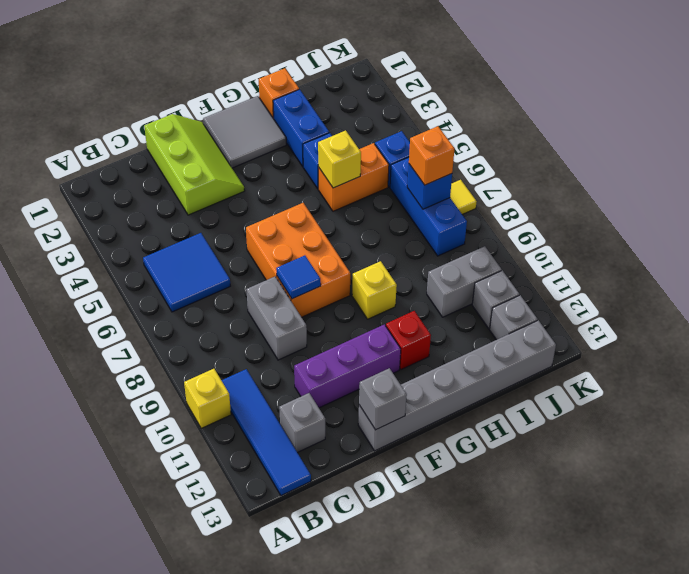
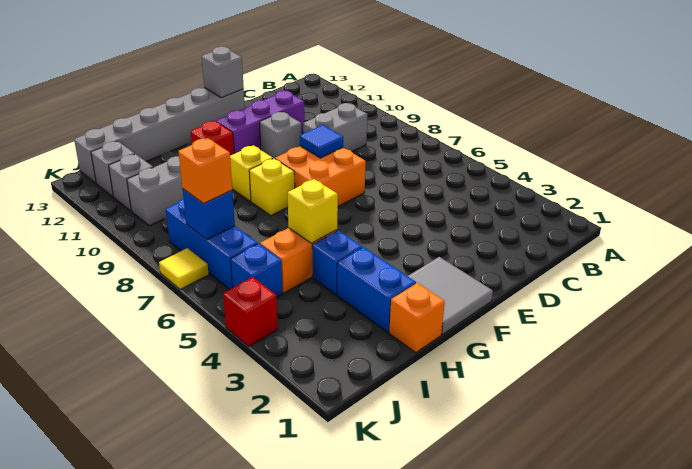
yellow brick A10 level 1 -> yellow brick G8 level 1
blue tile B5:C6 level 1 -> none
blue tile B10:B13 level 1 -> none
grey brick C12 level 1 -> grey brick E10 level 1
lime slope D1:E3 level 1 top D -> none
grey brick D8:D9 level 1 -> grey brick C9:D9 level 1
orange brick E6:F8 level 1 -> orange brick E7:F8 level 1
none -> red brick K4 level 1

